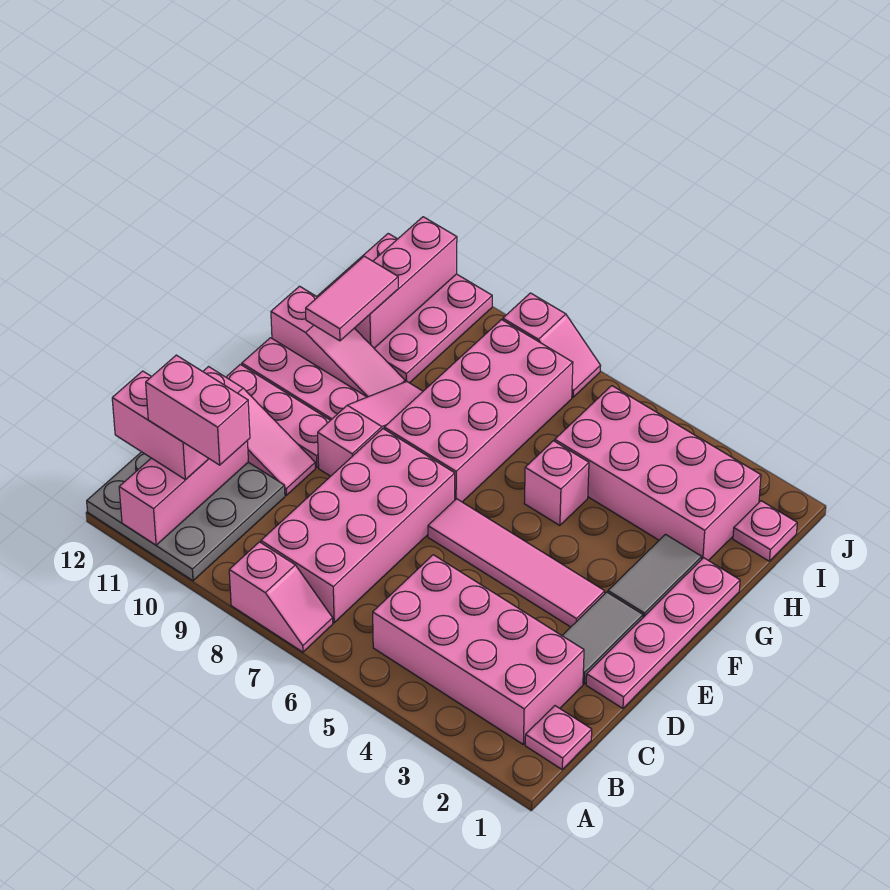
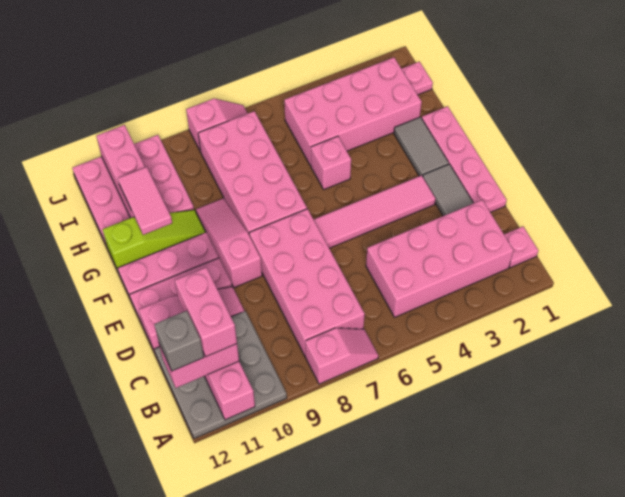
pink brick B10:B11 level 4 -> pink brick B11:C11 level 4
none -> grey brick B12 level 4
pink slope G10:G12 level 1 top 12 -> lime slope G10:G12 level 1 top 12

